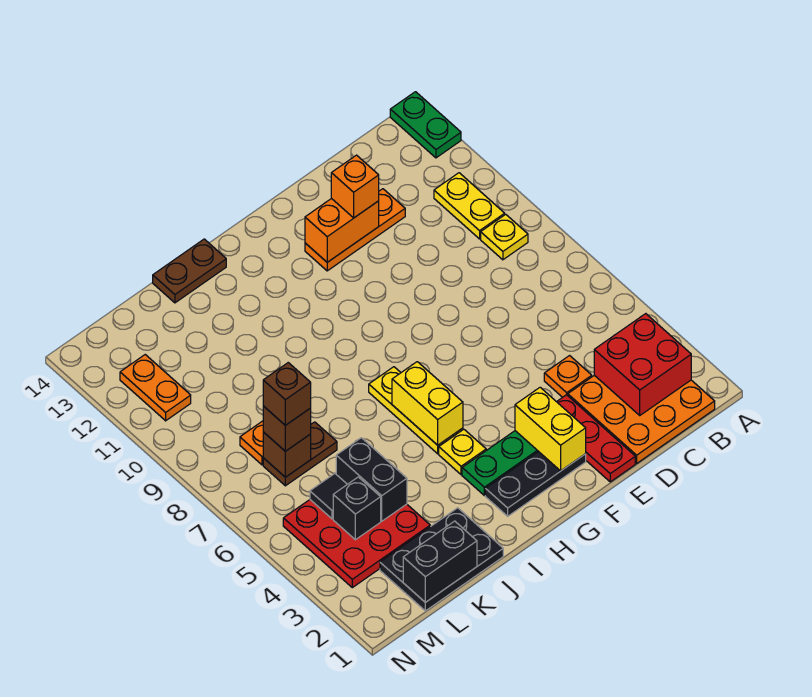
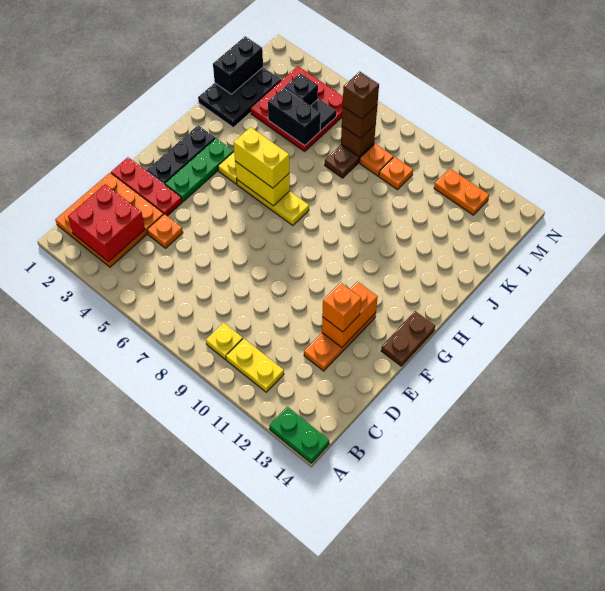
yellow brick F2:F3 level 2 -> yellow brick H5:H6 level 3
brown plate I14:J14 level 1 -> brown plate F14:G14 level 1
none -> orange plate L9 level 1

